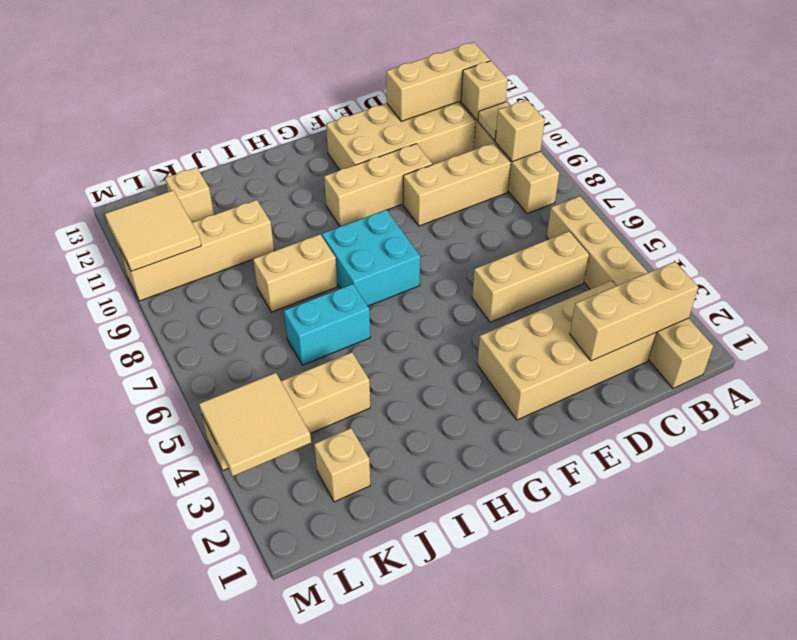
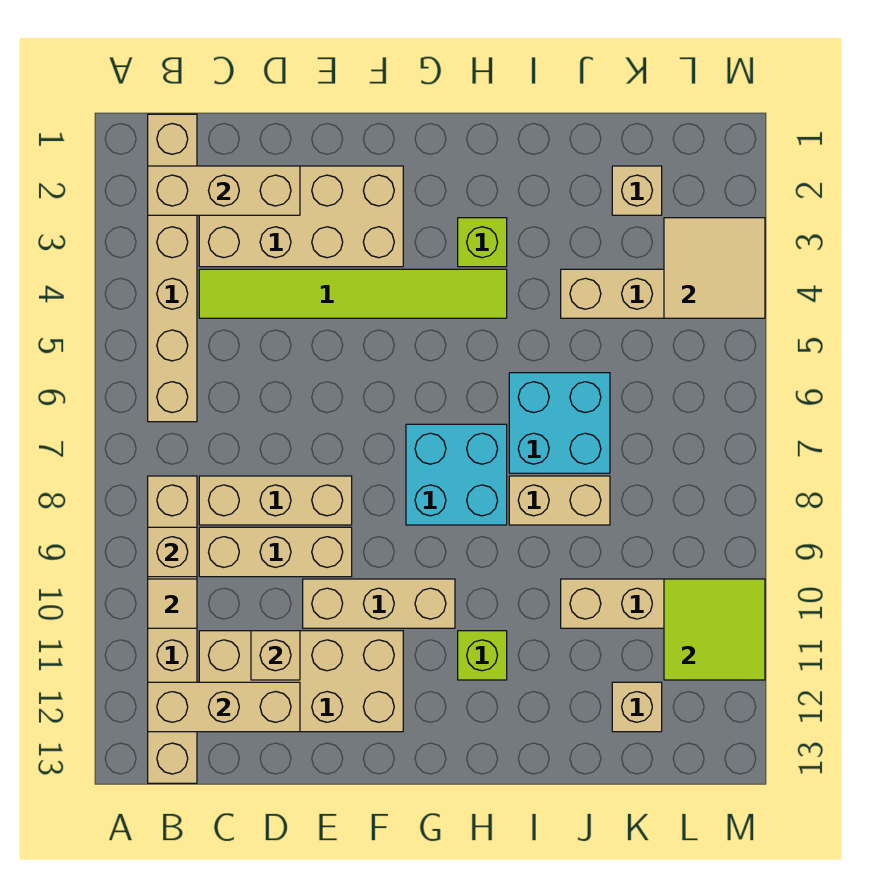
tan brick B11 level 2 -> tan brick D11 level 2
none -> lime tile C4:H4 level 1
tan brick C5:E5 level 1 -> tan brick C8:E8 level 1
none -> lime brick H3 level 1
none -> lime brick H11 level 1
cyan brick I6:J6 level 1 -> cyan brick I6:J7 level 1
tan tile L10:M11 level 2 -> lime tile L10:M11 level 2

